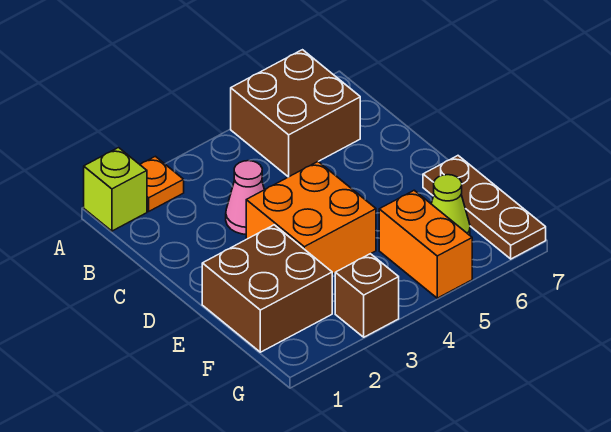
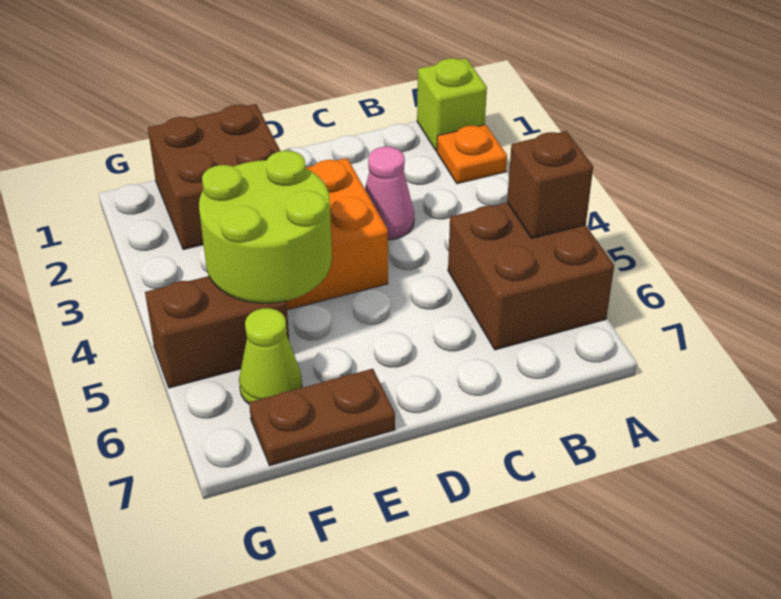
none -> lime round brick E4:F5 level 2
brown plate E7:G7 level 1 -> brown plate E7:F7 level 1
orange brick F5:G5 level 1 -> brown brick F5:G5 level 1
brown brick G3 level 1 -> brown brick A5 level 2

